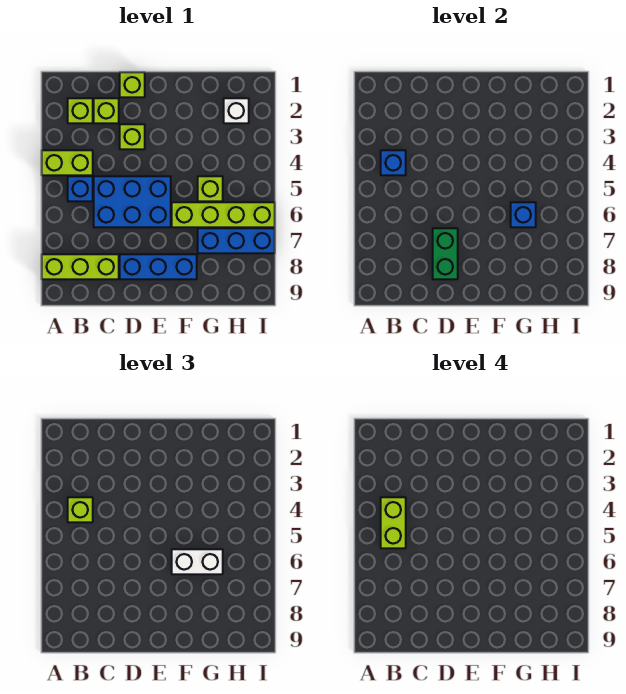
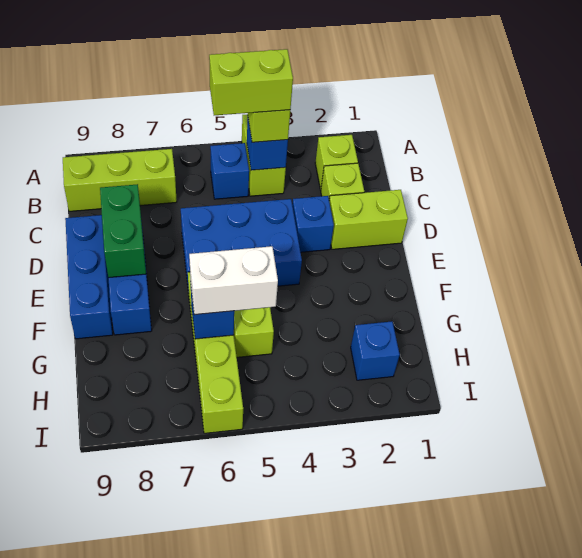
lime brick A8:C8 level 1 -> lime brick B7:B9 level 1
blue brick C5:E6 level 1 -> blue brick D4:E6 level 1
lime brick D1 level 1 -> lime brick D1:D2 level 1
lime brick D3 level 1 -> blue brick D3 level 1
green brick D7:D8 level 2 -> green brick D8:E8 level 2
white brick F6:G6 level 3 -> white brick G5:G6 level 3
blue brick G7:I7 level 1 -> blue brick D9:F9 level 1
white brick H2 level 1 -> blue brick H2 level 1

